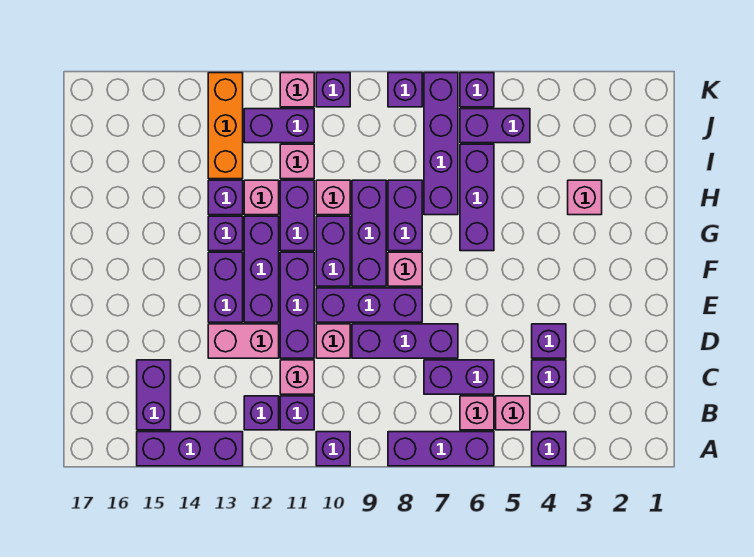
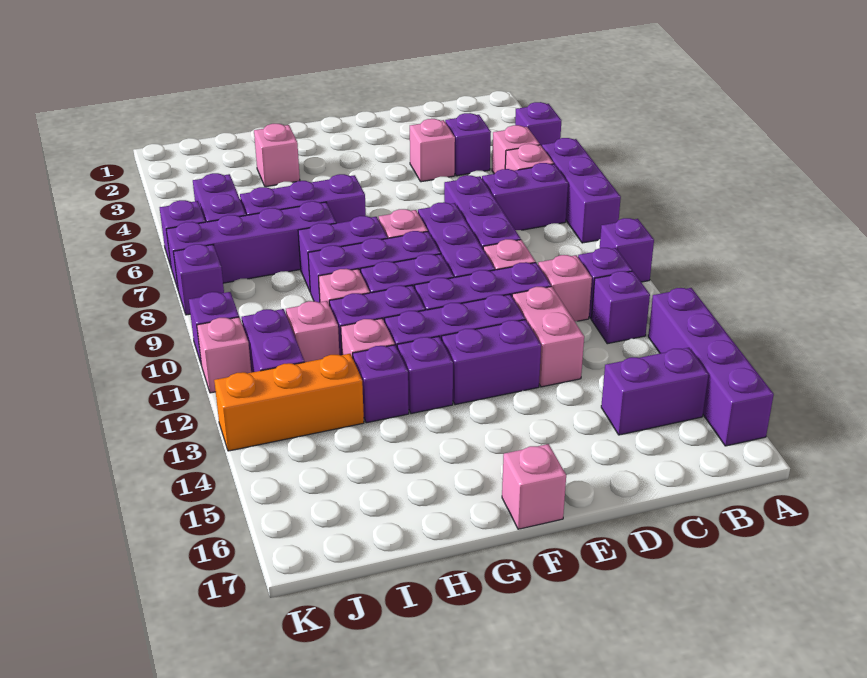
purple brick A13:A15 level 1 -> purple brick A13:A16 level 1
purple brick C6:C7 level 1 -> purple brick B7:C7 level 1
purple brick D4 level 1 -> pink brick D4 level 1
none -> pink brick F17 level 1

